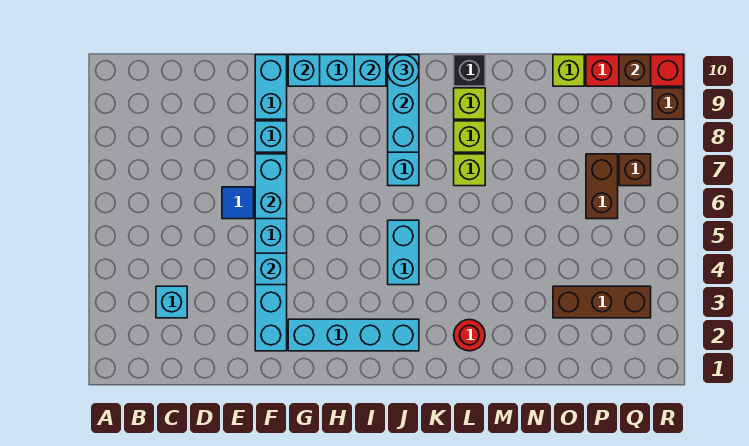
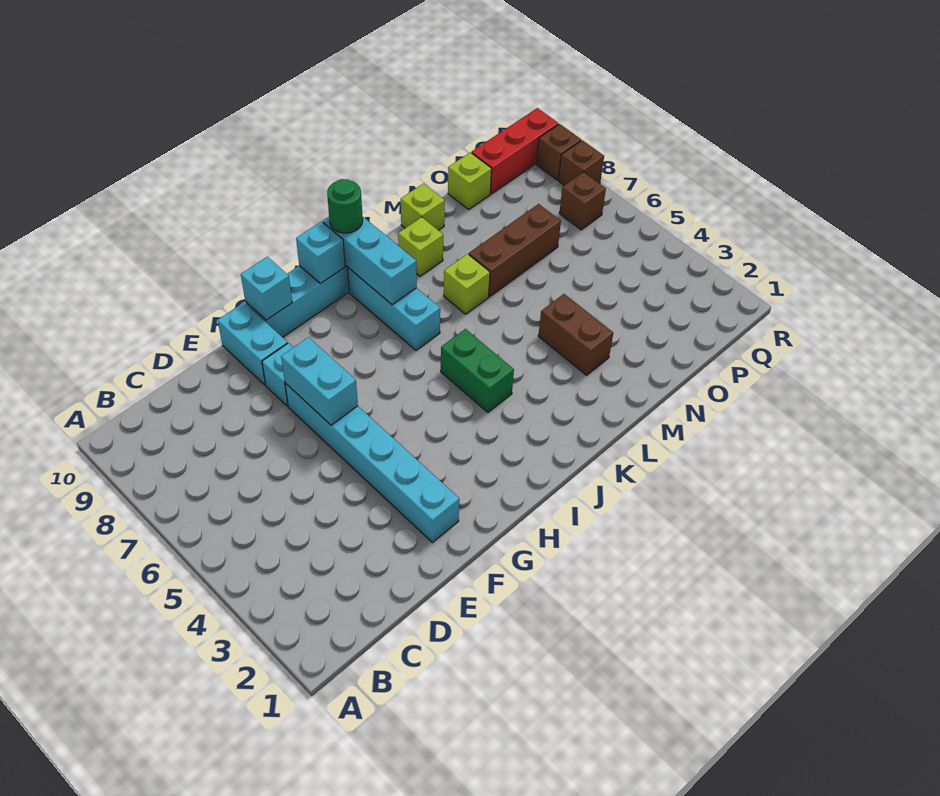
cyan brick C3 level 1 -> none
blue tile E6 level 1 -> none
cyan brick F4 level 2 -> none
cyan brick G2:J2 level 1 -> none
cyan brick J4:J5 level 1 -> green brick J4:J5 level 1
cyan round brick J10 level 3 -> green round brick J10 level 3
red round brick L2 level 1 -> none
lime brick L8 level 1 -> lime brick M10 level 1
black brick L10 level 1 -> none
brown brick O3:Q3 level 1 -> brown brick M7:O7 level 1
brown brick P6:P7 level 1 -> brown brick M3:M4 level 1
brown brick Q10 level 2 -> brown brick R8 level 1

